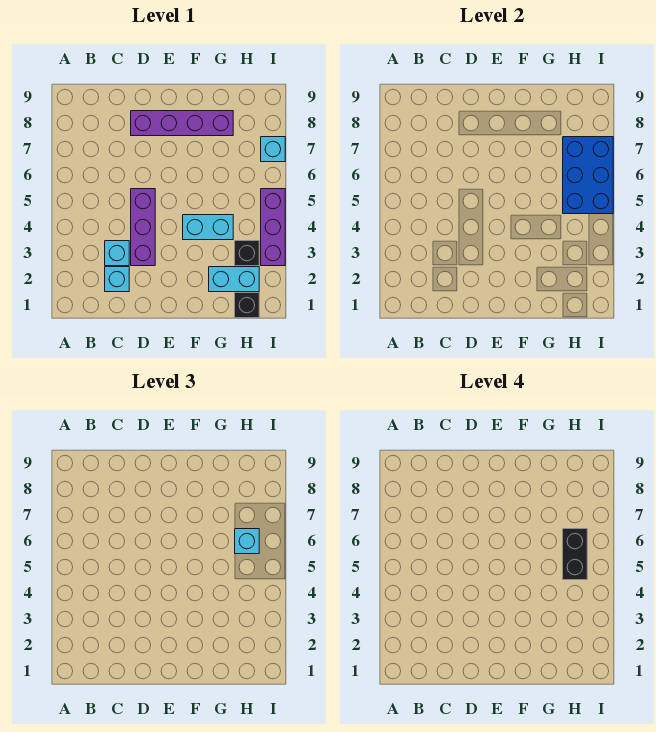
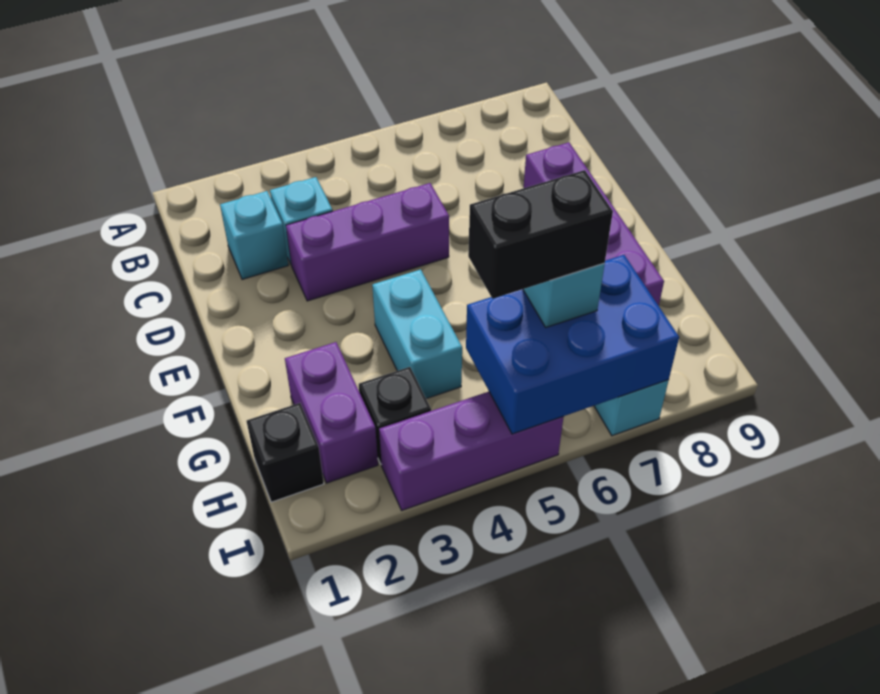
cyan brick G2:H2 level 1 -> purple brick G2:H2 level 1

